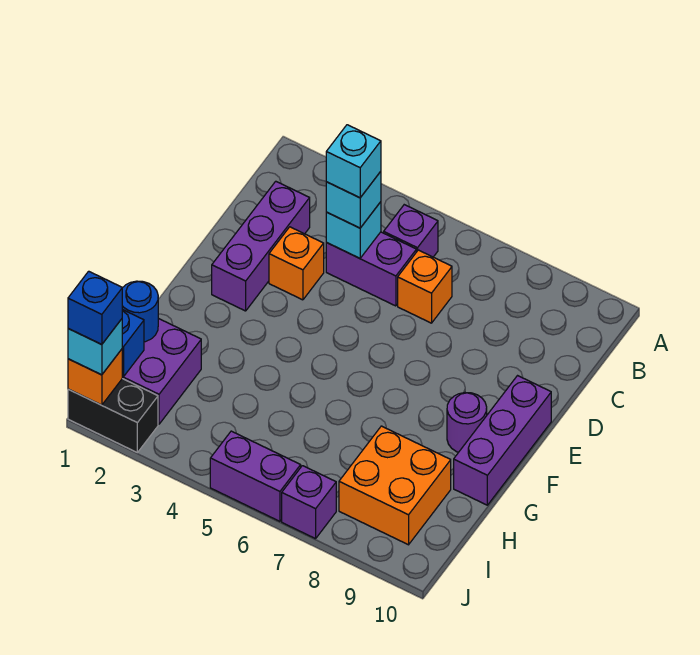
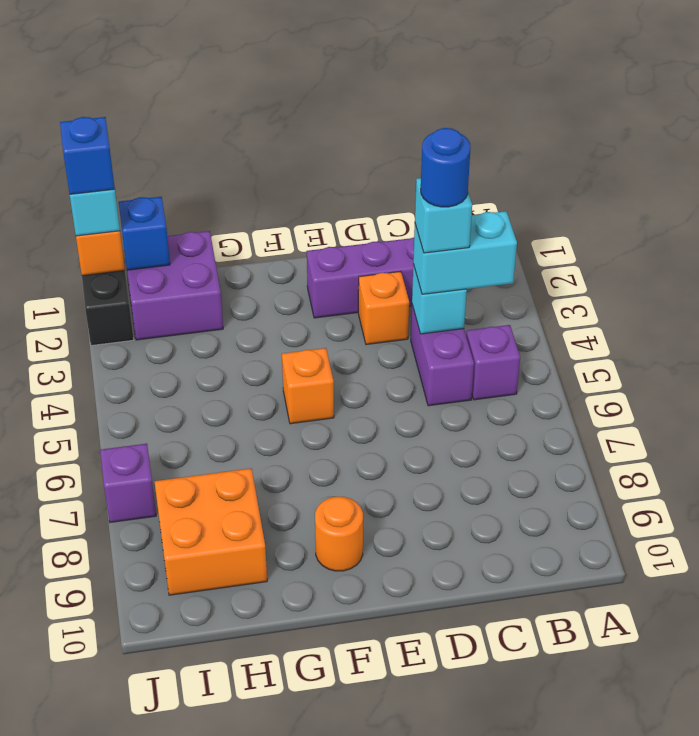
cyan brick C4 level 3 -> cyan brick B4:C4 level 3
orange brick C6 level 1 -> orange brick F5 level 1
purple brick E10:G10 level 1 -> none
purple round brick F9 level 1 -> orange round brick F9 level 1
blue round brick H1 level 2 -> blue round brick C4 level 5
purple brick J5:J6 level 1 -> none

